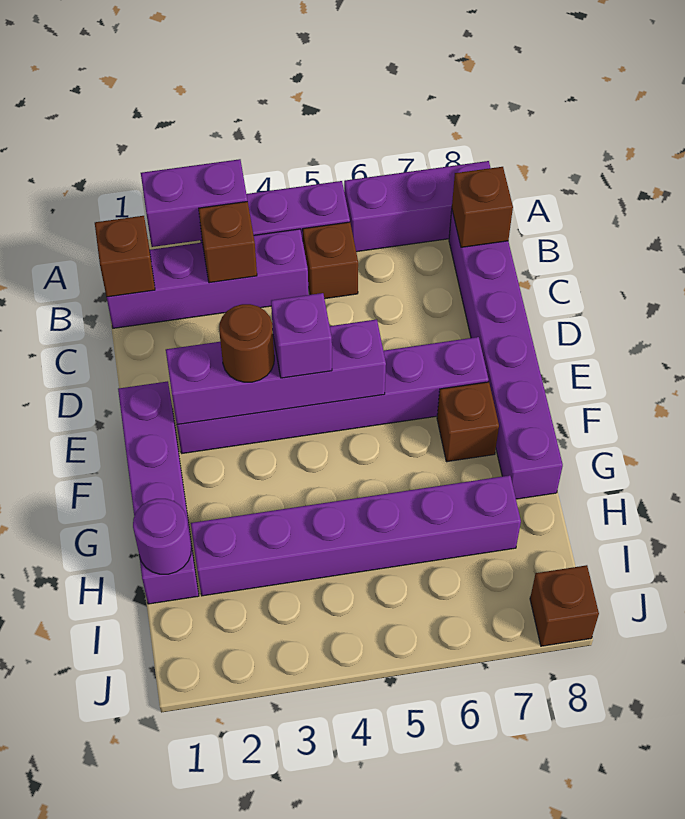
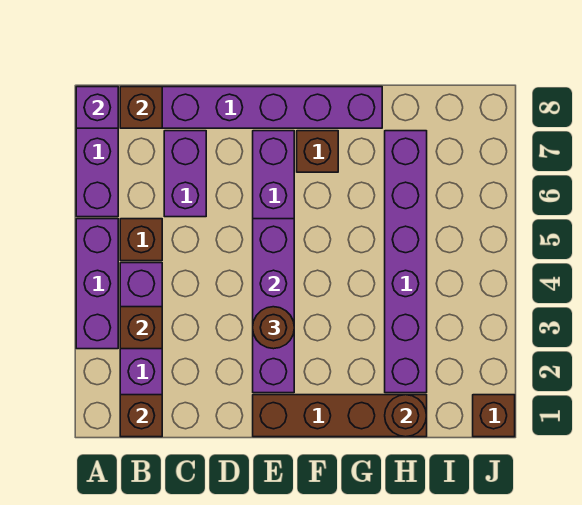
purple brick A2:A3 level 2 -> purple brick C6:C7 level 1
purple brick E1:H1 level 1 -> brown brick E1:H1 level 1
purple brick E4 level 3 -> purple brick A8 level 2
purple round brick H1 level 2 -> brown round brick H1 level 2
brown brick J8 level 1 -> brown brick J1 level 1

